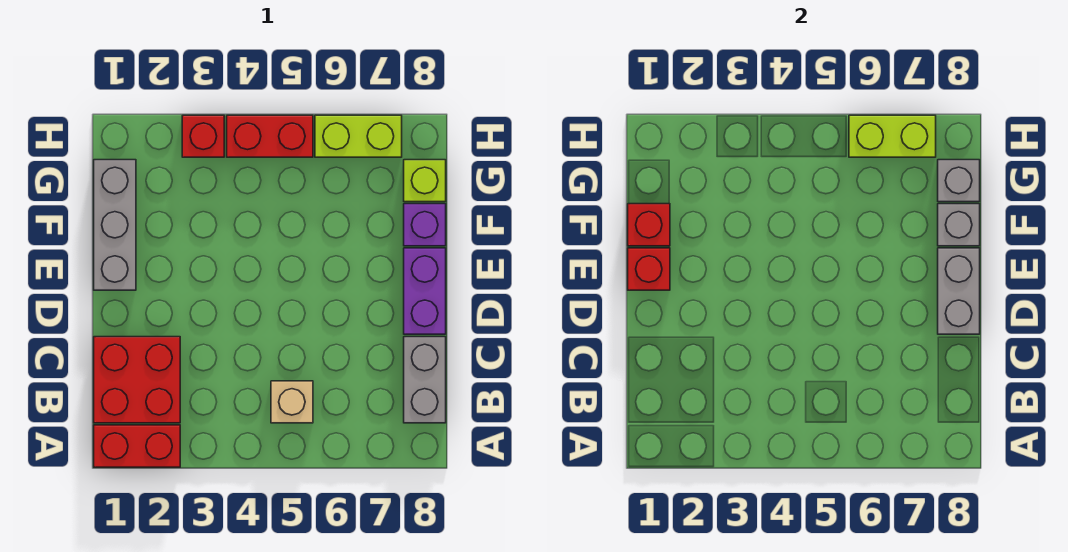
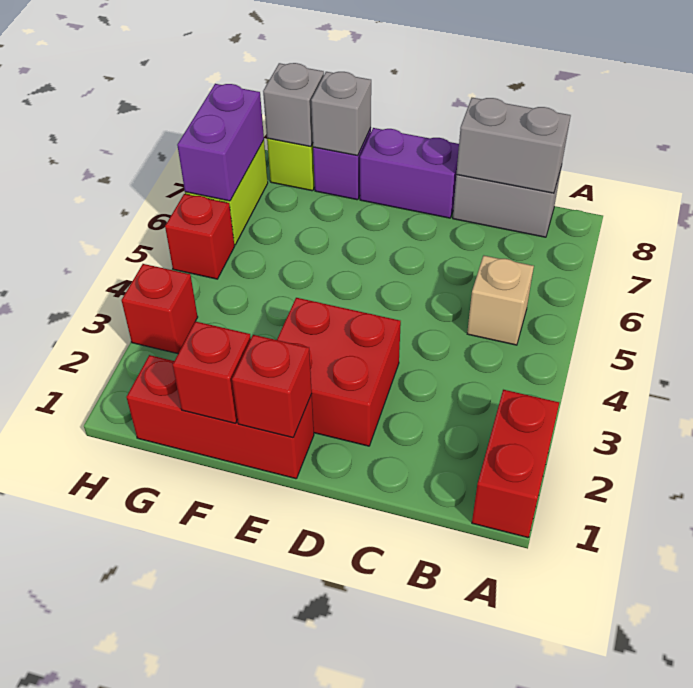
red brick B1:C2 level 1 -> red brick D2:E3 level 1
grey brick D8:E8 level 2 -> grey brick B8:C8 level 2
grey brick E1:G1 level 1 -> red brick E1:G1 level 1
red brick H4:H5 level 1 -> red brick H5 level 1
lime brick H6:H7 level 2 -> purple brick H6:H7 level 2

